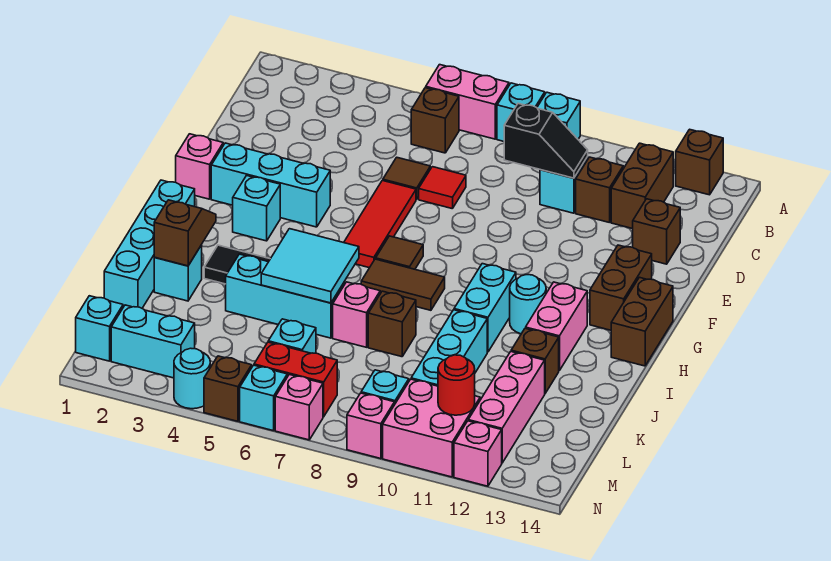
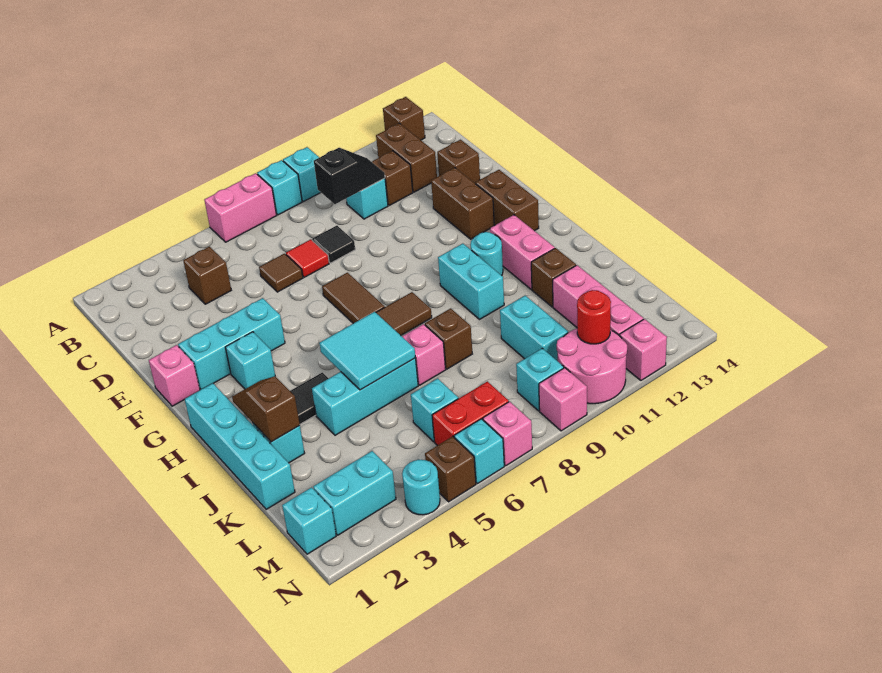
brown brick B6 level 1 -> brown brick C4 level 1
none -> black tile D8 level 1
red tile E6:G6 level 1 -> none
brown tile G7 level 1 -> brown tile F7:G7 level 1
brown brick G14:H14 level 1 -> brown brick E12:F12 level 1
cyan brick J10:L10 level 1 -> cyan brick K10:L10 level 1
pink brick M10:N11 level 1 -> pink round brick M10:N11 level 1

